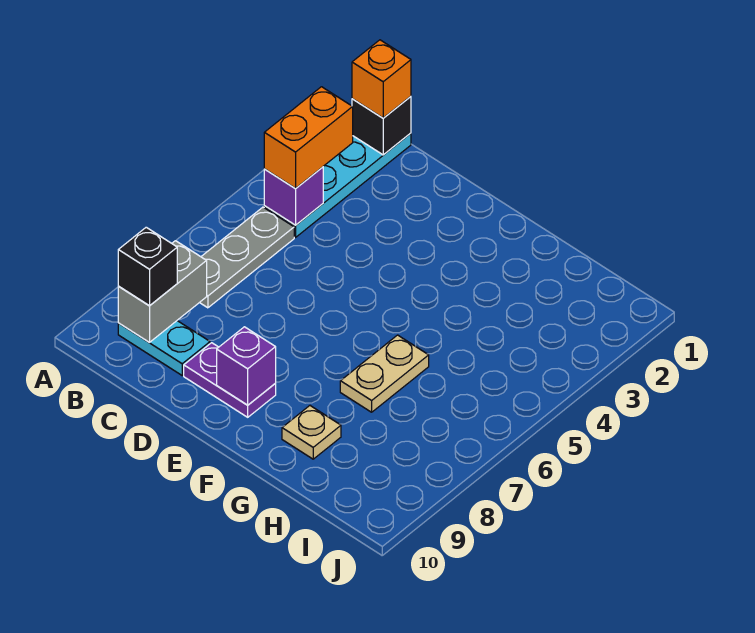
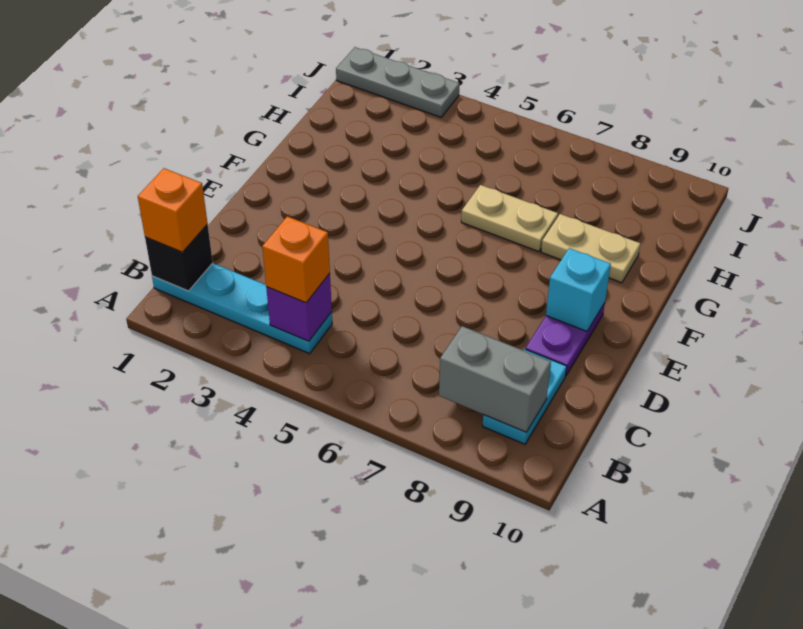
orange brick B3:B4 level 3 -> orange brick B4 level 3
grey plate B5:B7 level 1 -> grey plate J1:J3 level 1
black brick B9 level 3 -> none
purple brick E9 level 2 -> cyan brick E9 level 2
tan plate G9 level 1 -> tan plate G8:G9 level 1

